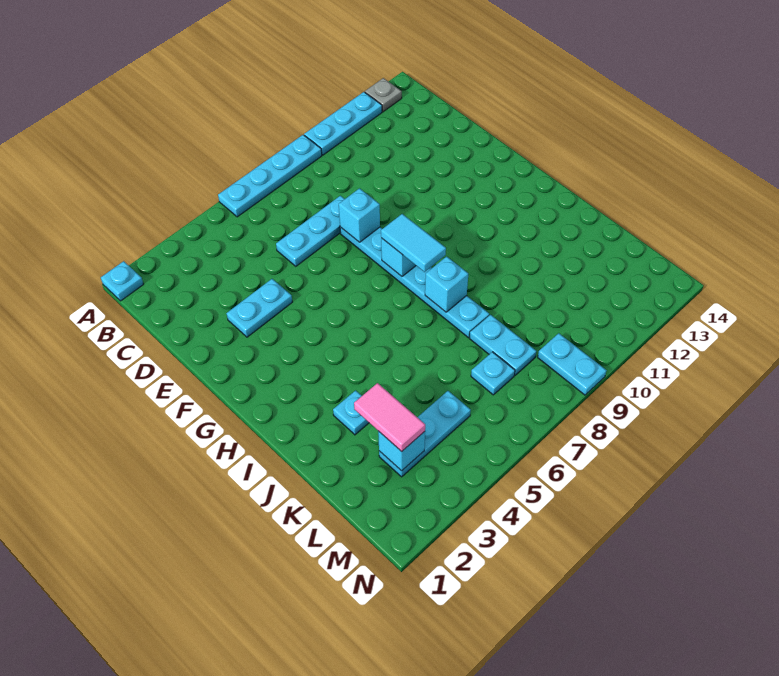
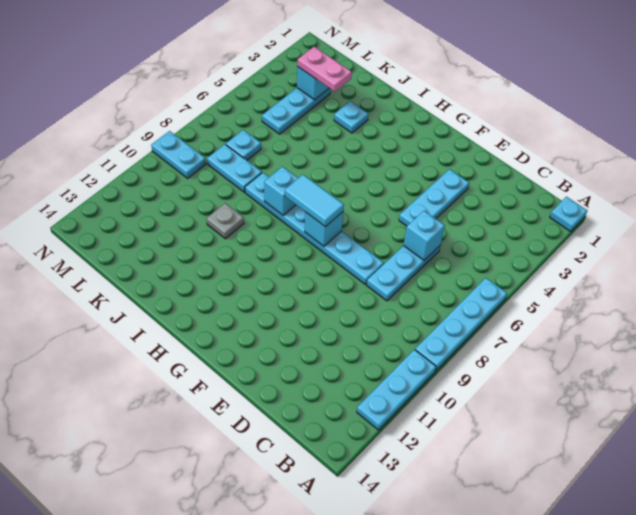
grey plate A13 level 1 -> grey plate J10 level 1
cyan plate E3:E4 level 1 -> cyan plate E3:E5 level 1
cyan brick E8 level 2 -> cyan brick D6 level 2
pink tile K3:L3 level 3 -> pink plate K3:L3 level 3

